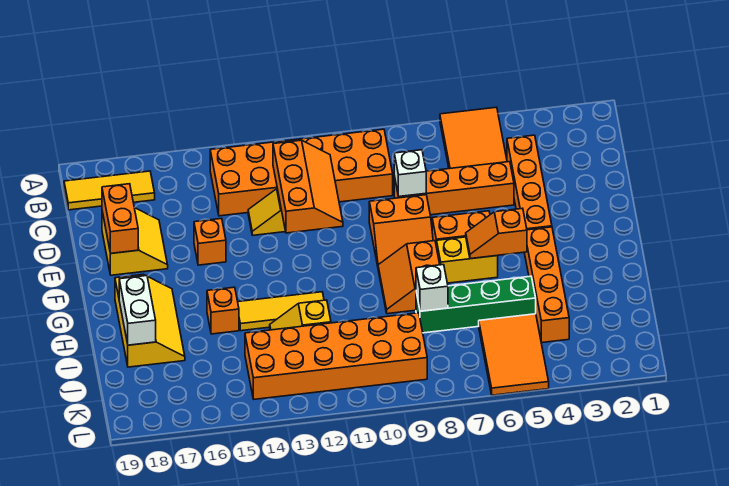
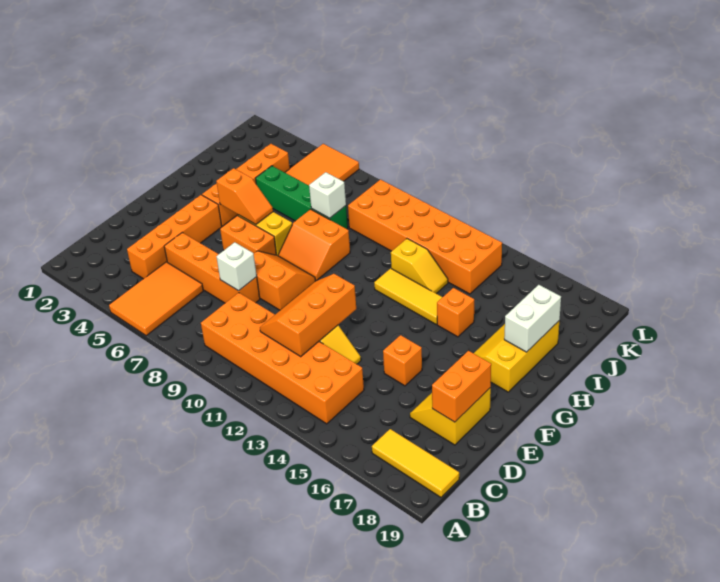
orange slope G8:H9 level 1 top 8 -> orange slope G8:H9 level 1 top H

